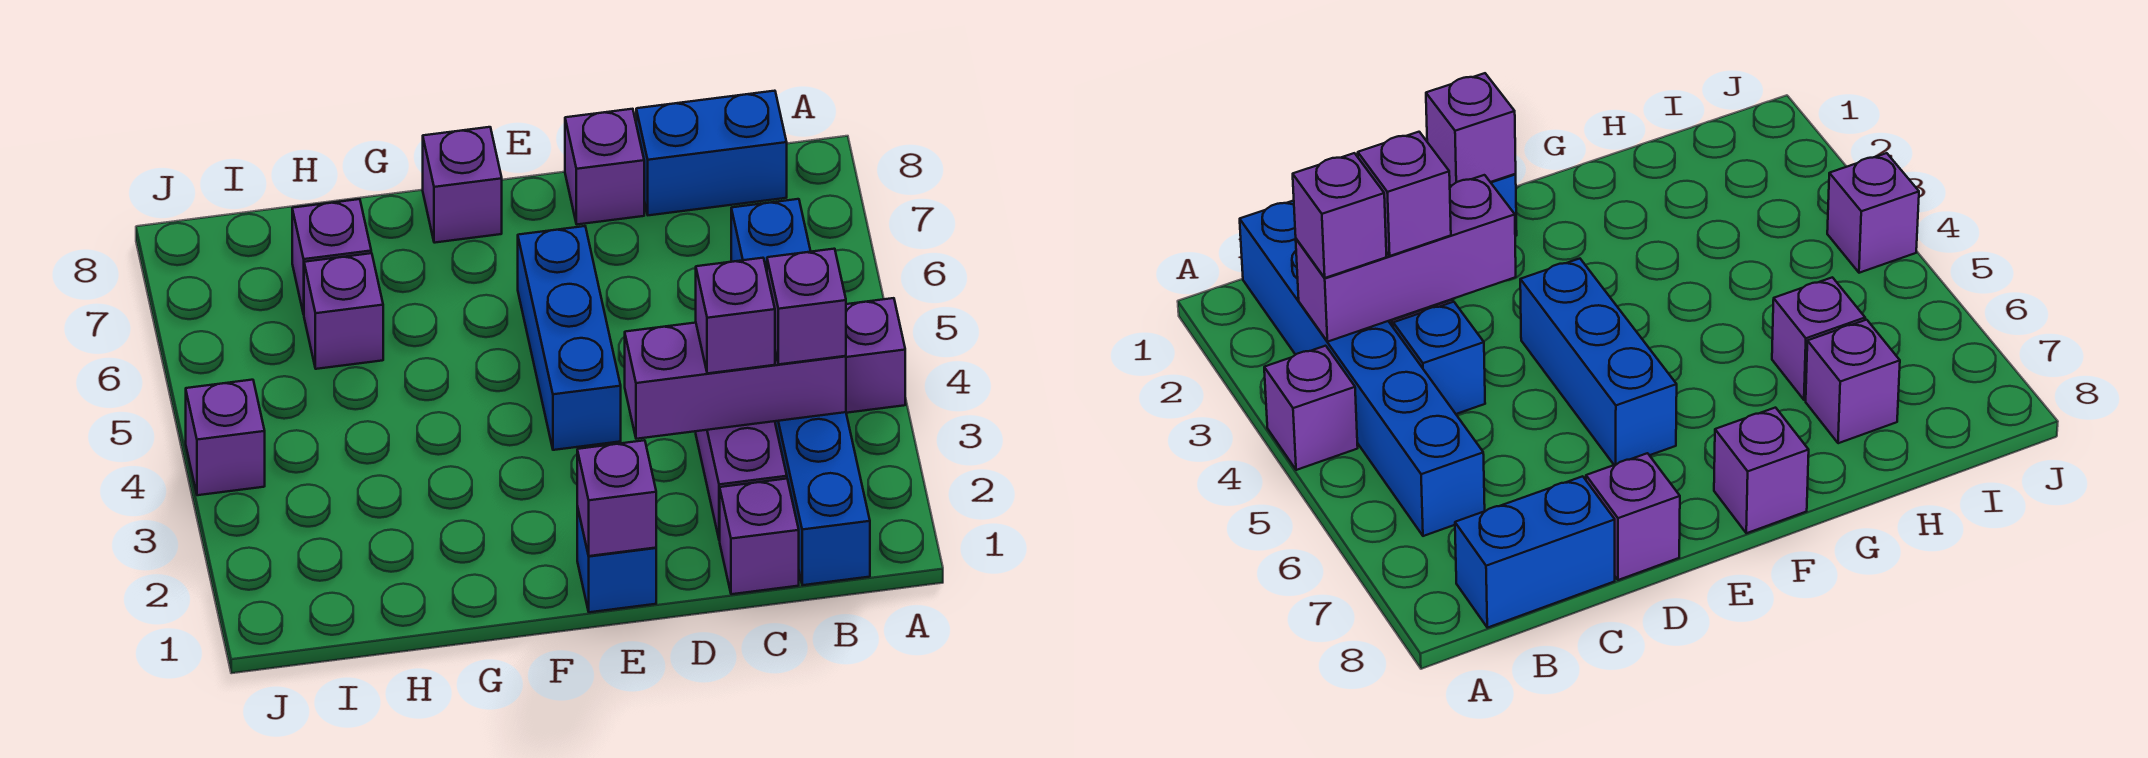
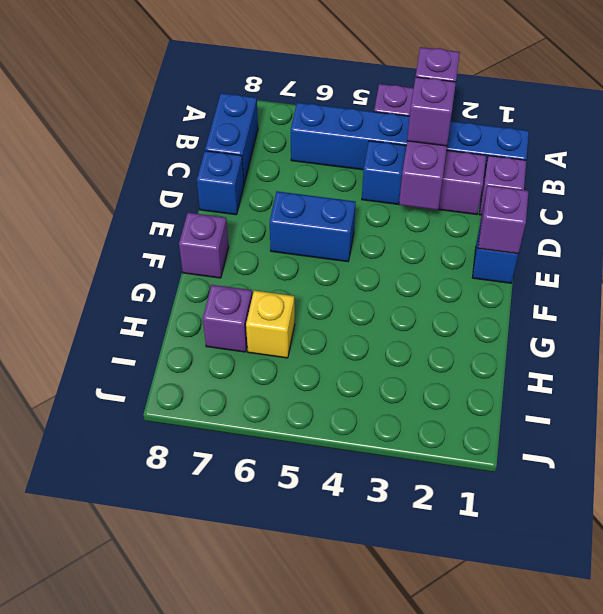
purple brick D8 level 1 -> blue brick D8 level 1
blue brick E4:E6 level 1 -> blue brick E5:E6 level 1
purple brick H6 level 1 -> yellow brick H6 level 1
purple brick J4 level 1 -> none

